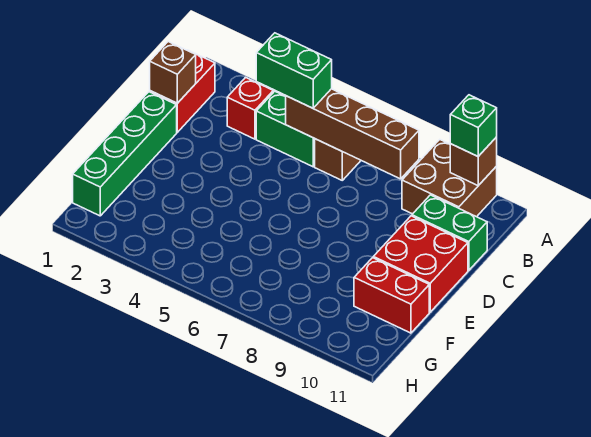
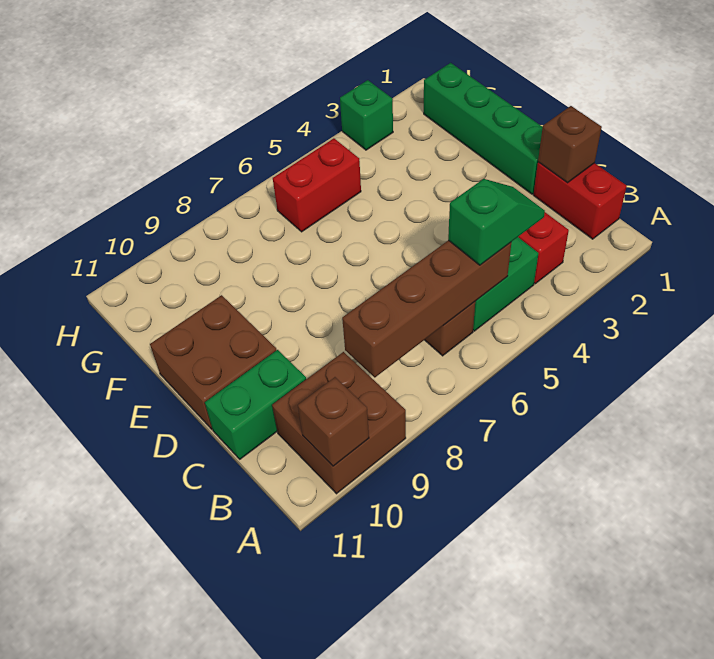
green brick A10 level 3 -> green brick H3 level 1
green brick B4:B5 level 3 -> green slope B4:B5 level 3 top 5
red brick D10:E11 level 1 -> brown brick D10:E11 level 1
red brick F10:F11 level 1 -> red brick G5:G6 level 1

